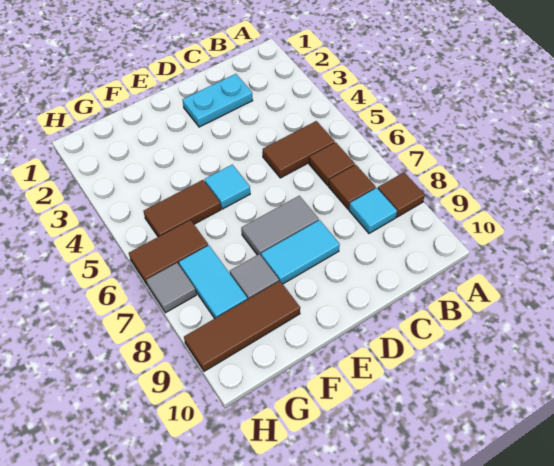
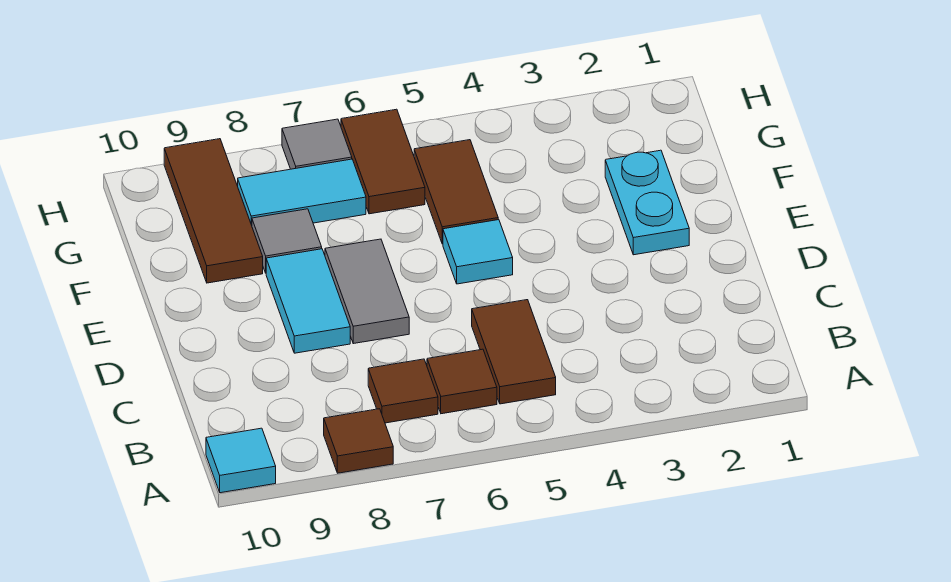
cyan tile B8 level 1 -> cyan tile A10 level 1
cyan plate C2:D2 level 1 -> cyan plate E2:F2 level 1

